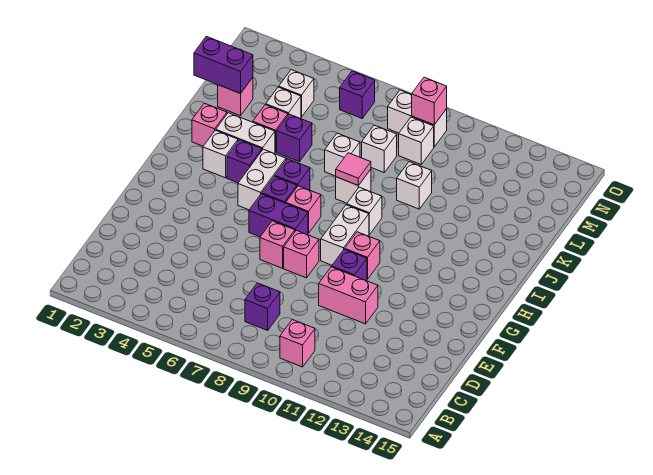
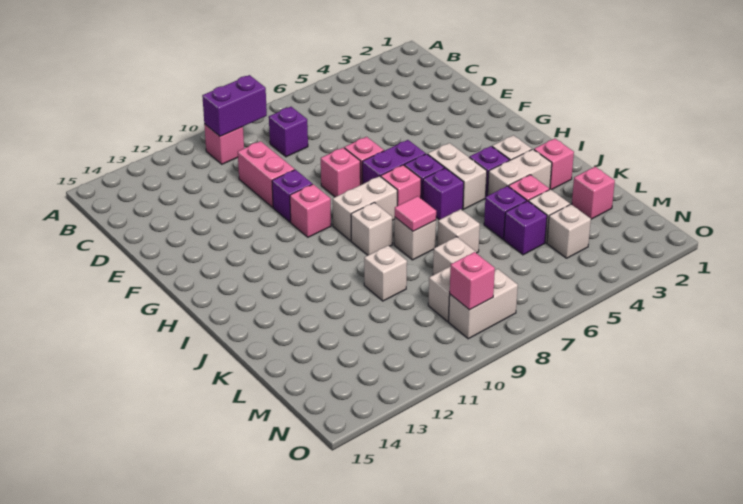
pink brick E10:E11 level 1 -> pink brick D10:E10 level 1
white brick G9:H9 level 1 -> white brick H8:H9 level 1
purple brick L1:L2 level 2 -> purple brick B9:B10 level 2
purple brick N6 level 1 -> purple brick L5 level 1

